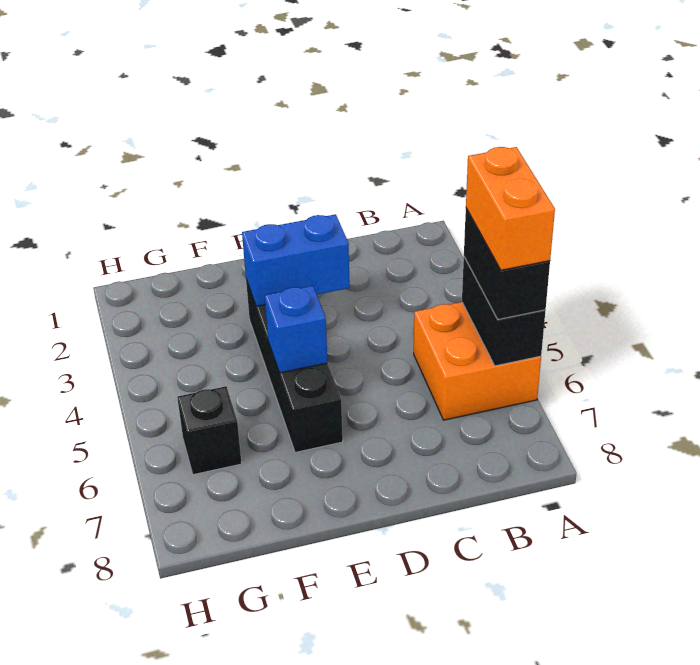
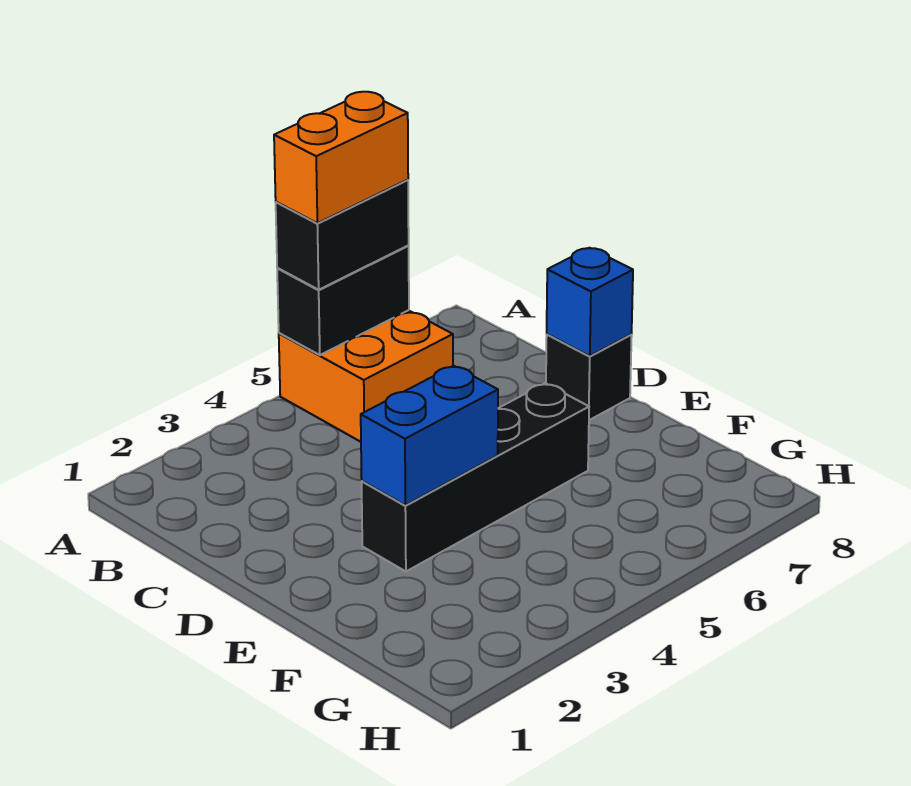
blue brick D3:E3 level 2 -> blue brick E3:E4 level 2
blue brick E5 level 2 -> blue brick D8 level 2
black brick G6 level 1 -> black brick D8 level 1

